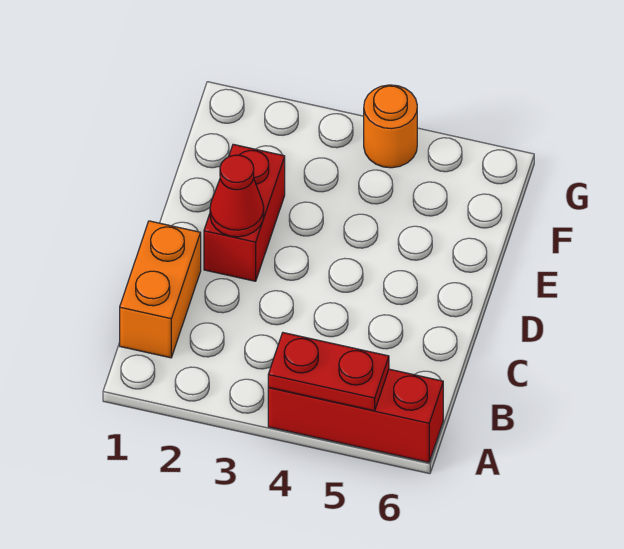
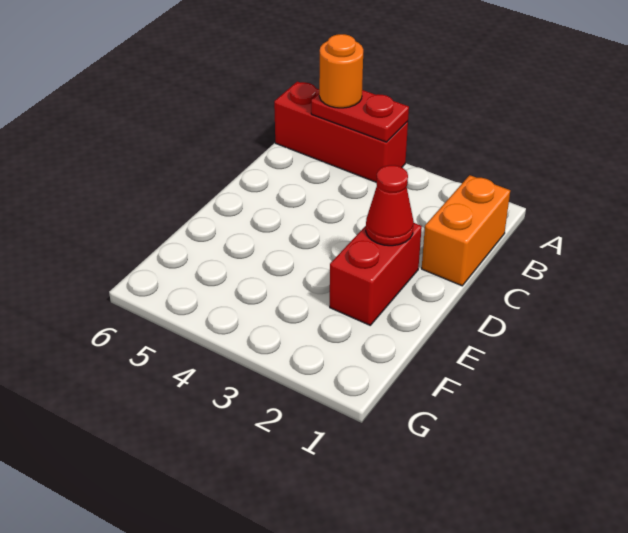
orange round brick G4 level 1 -> orange round brick A5 level 3

